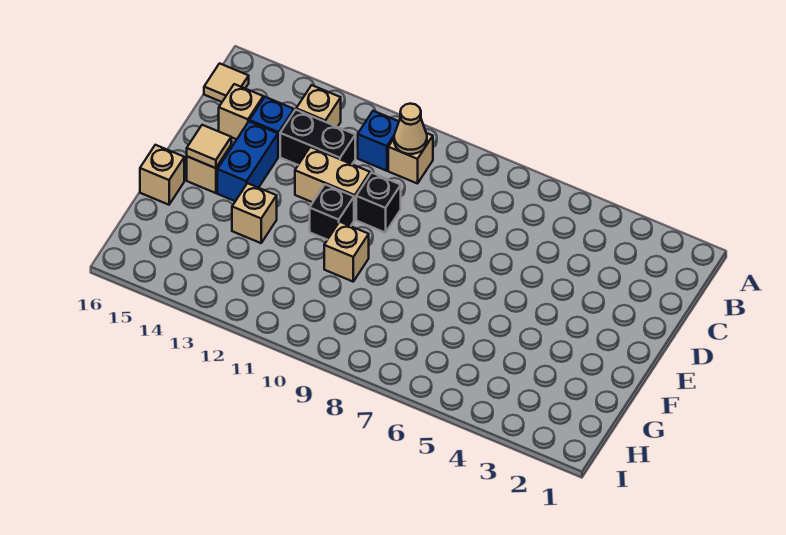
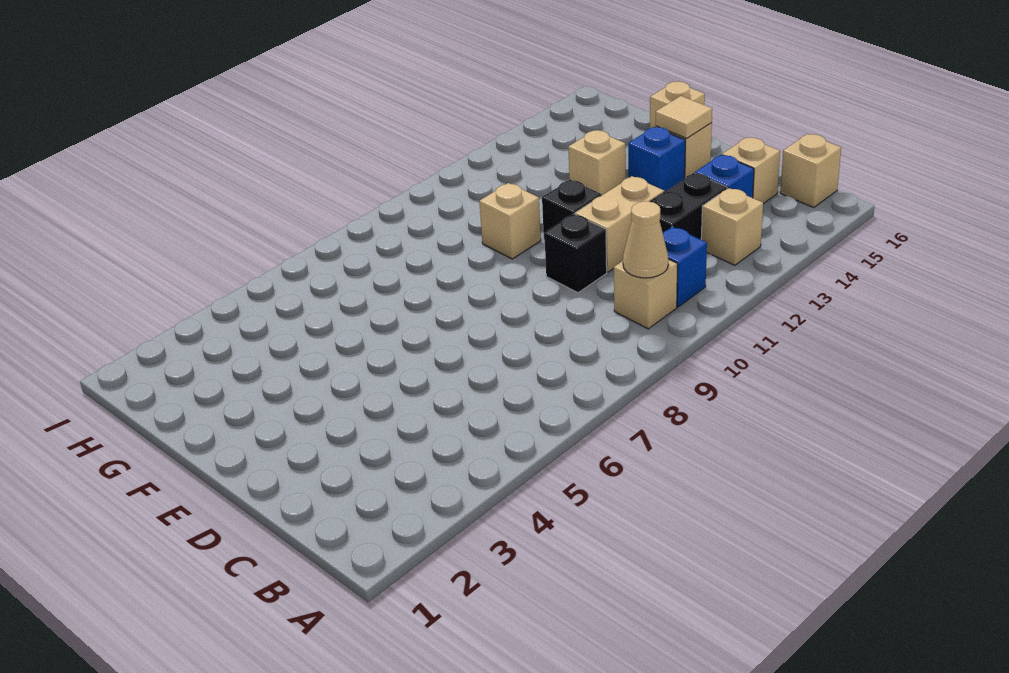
tan tile B16 level 1 -> tan brick B16 level 1
blue brick D14:E14 level 1 -> blue brick E14 level 1

